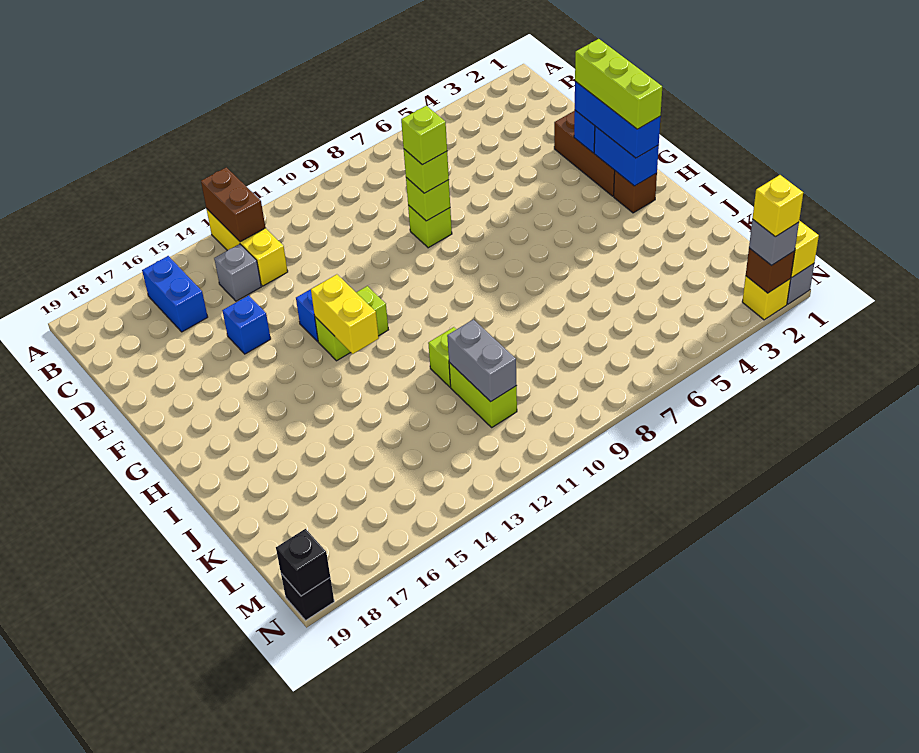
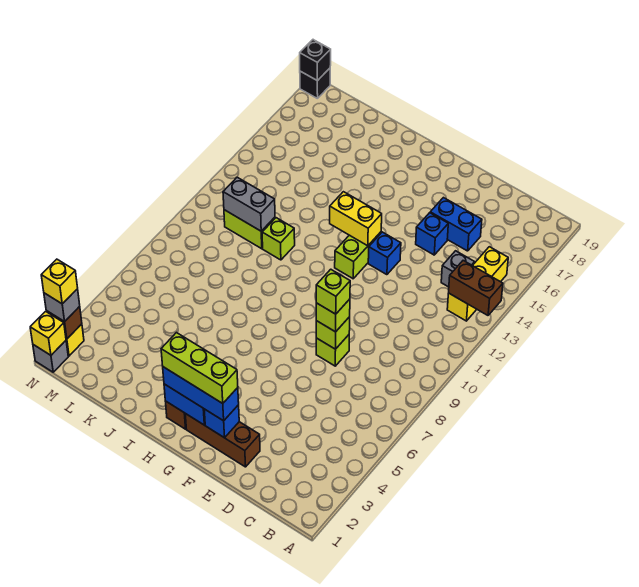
yellow brick A13:C13 level 1 -> yellow brick B13:B15 level 1
blue brick B16:C16 level 1 -> blue brick D16:E16 level 1

